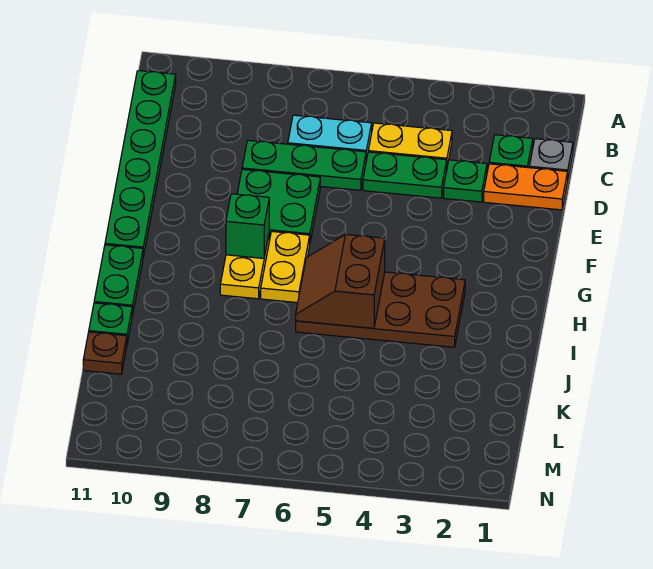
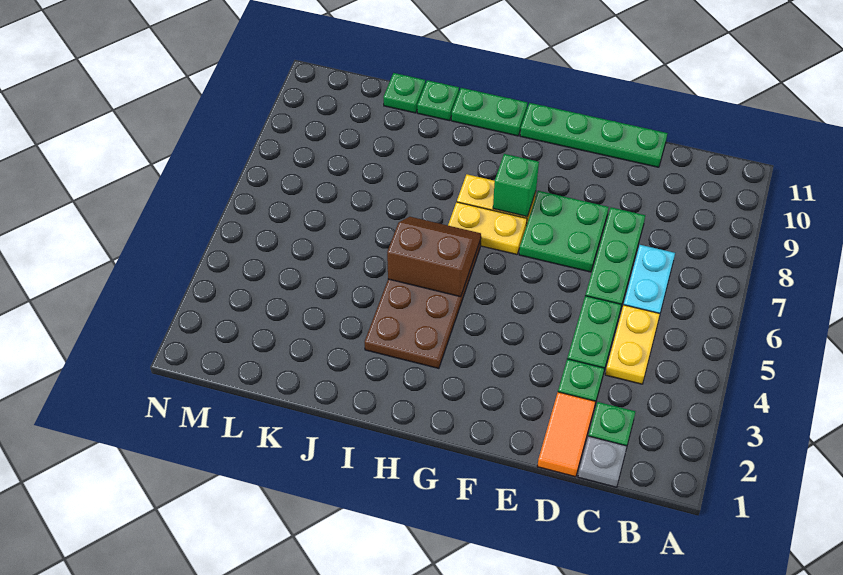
green plate B11:G11 level 1 -> green plate D11:G11 level 1
orange plate D1:D2 level 1 -> orange tile D1:D2 level 1
brown plate K11 level 1 -> green plate K11 level 1

